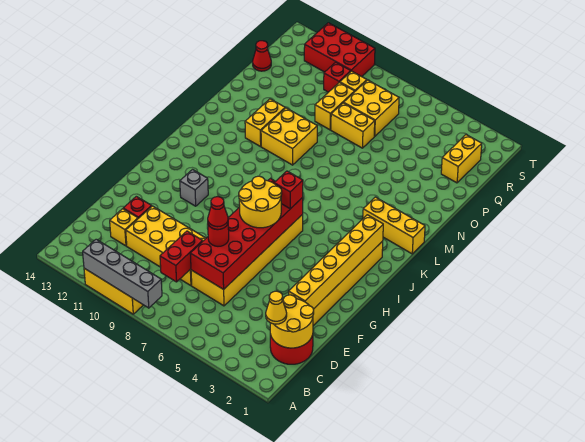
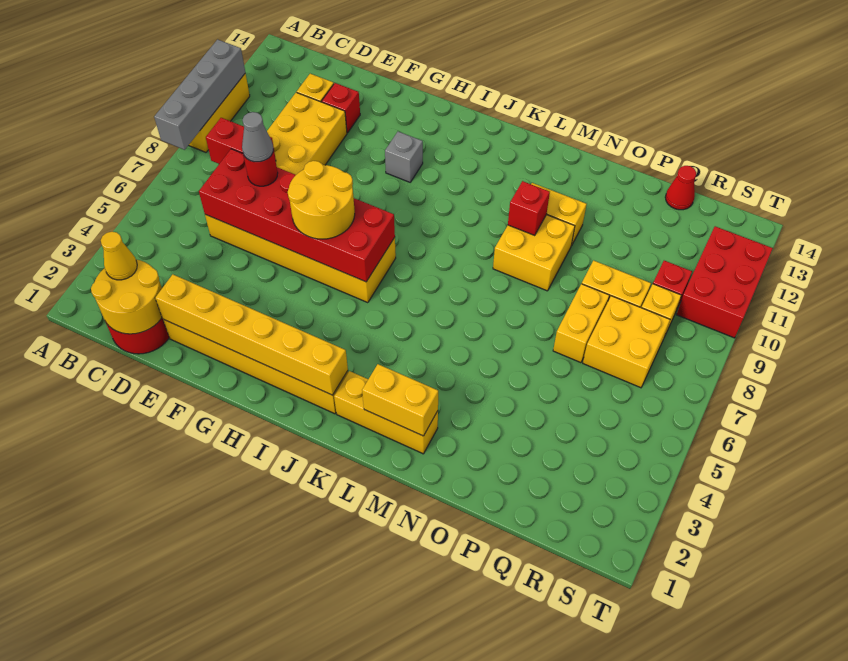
red cone E7 level 4 -> grey cone E7 level 4
red brick I6 level 3 -> red brick M10 level 2
yellow brick L1:L3 level 1 -> yellow brick K2:M2 level 1
yellow brick Q2:R2 level 1 -> yellow brick L2:M2 level 2

